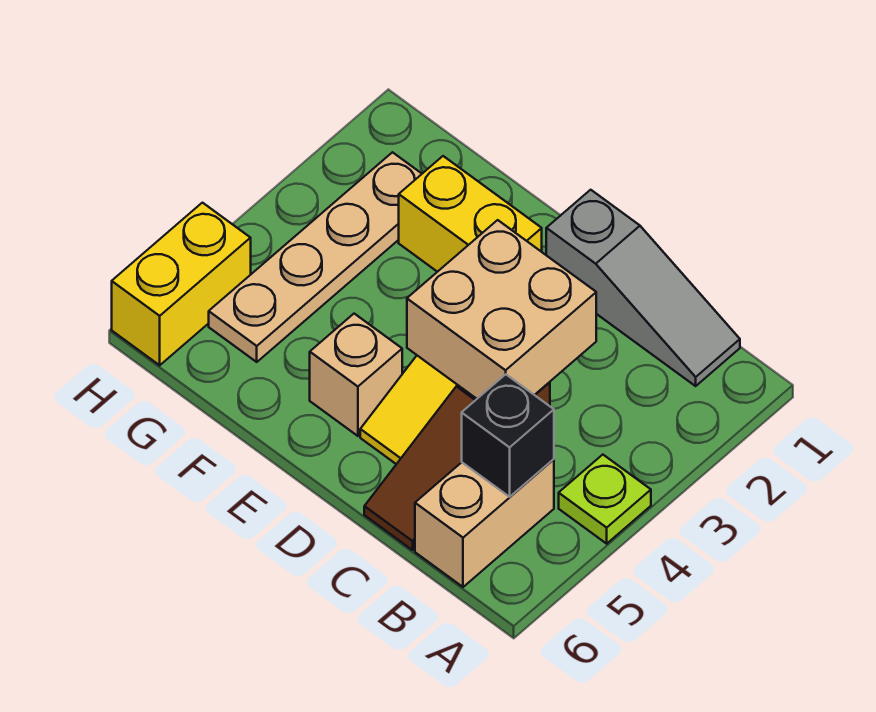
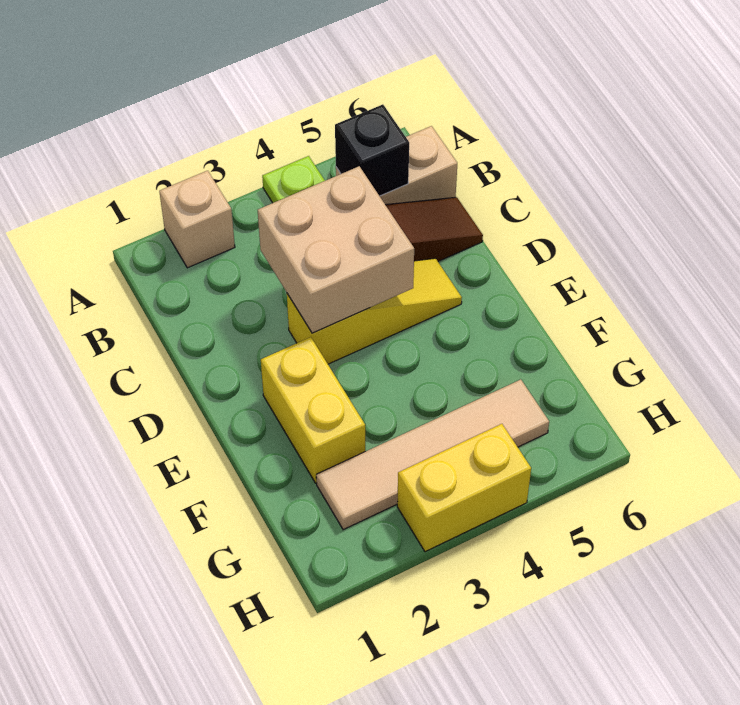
grey slope B1:D1 level 1 top D -> none
tan brick E5 level 1 -> tan brick A2 level 1
tan plate G2:G5 level 1 -> tan tile G2:G5 level 1
yellow brick H5:H6 level 1 -> yellow brick H3:H4 level 1

